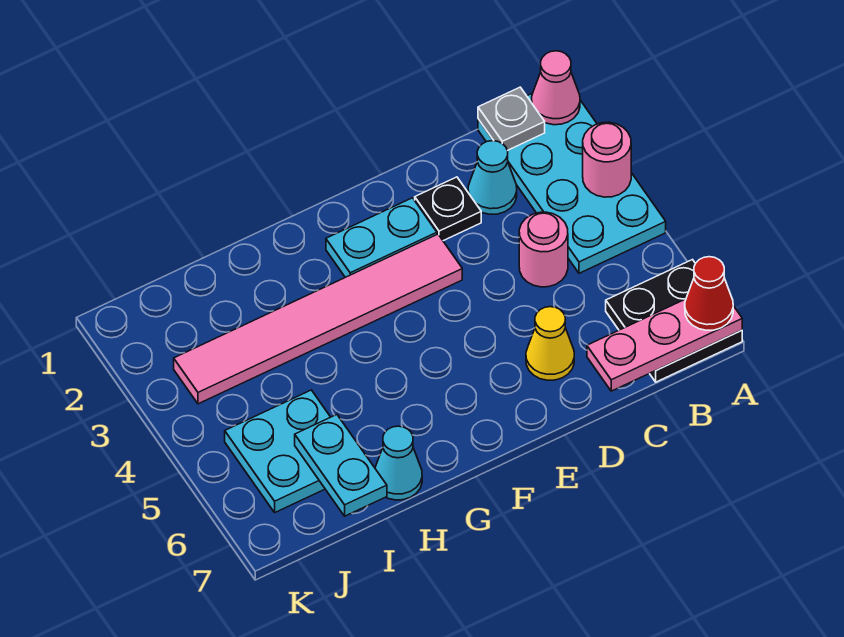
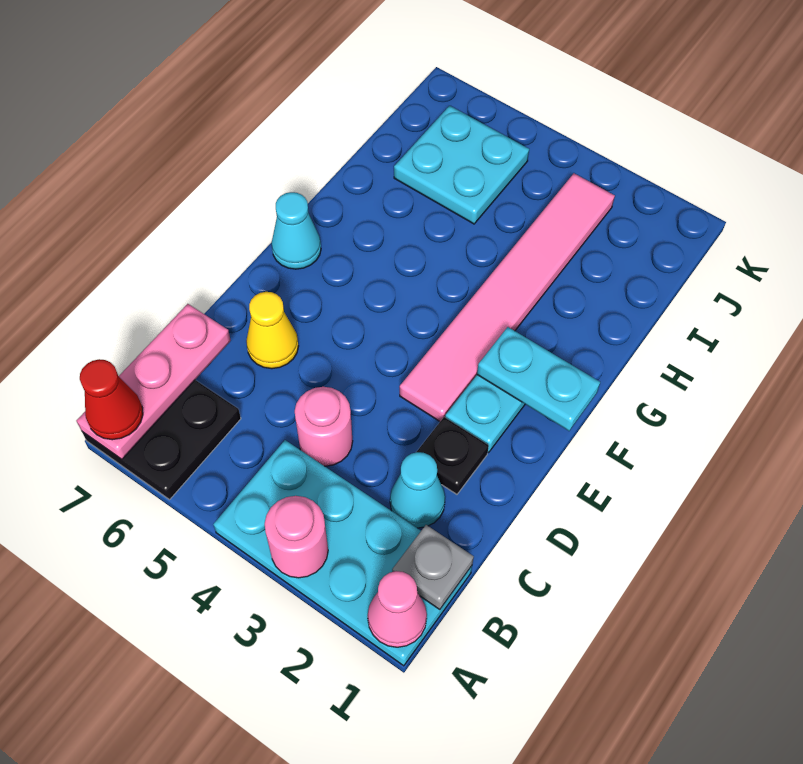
cyan cone H7 level 1 -> cyan cone F7 level 1
cyan plate I6:I7 level 2 -> cyan plate F1:F2 level 2

